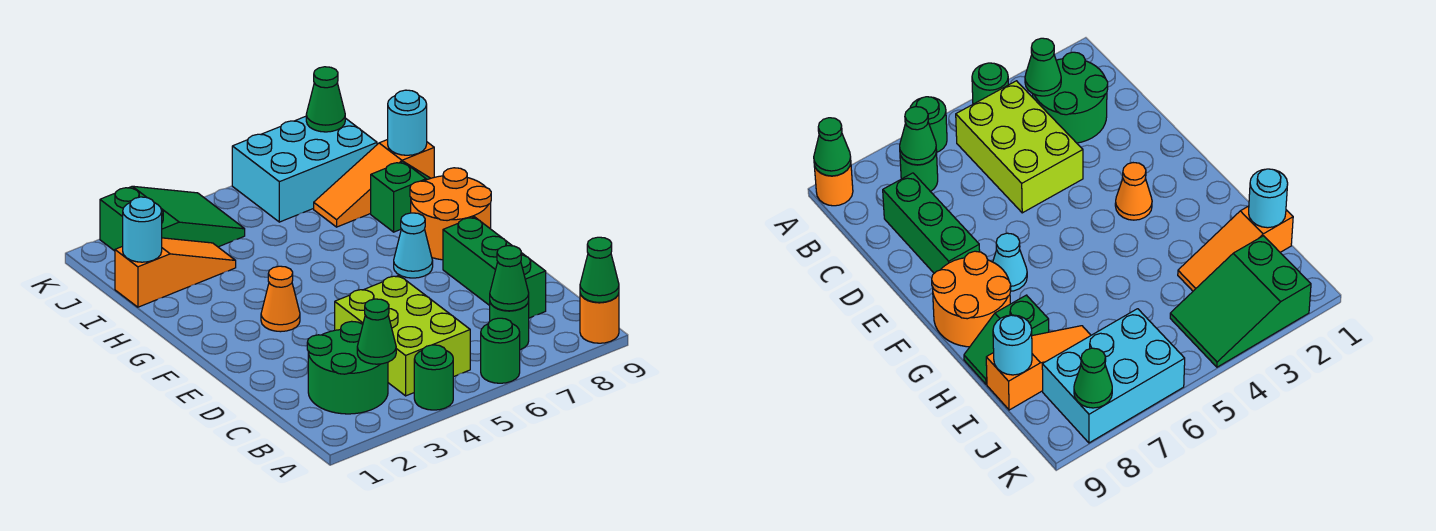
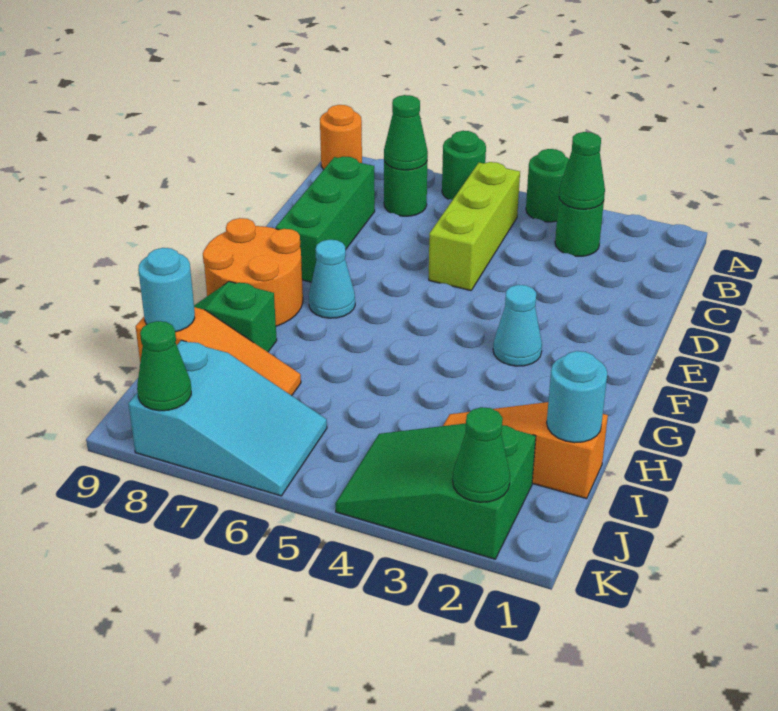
green cone A9 level 2 -> green cone K2 level 2
green round brick B2:C3 level 1 -> green round brick B3 level 1
lime brick B4:D5 level 1 -> lime brick B5:D5 level 1
orange cone F3 level 1 -> cyan cone F3 level 1
cyan brick J6:K8 level 1 -> cyan slope J6:K8 level 1 top 8

